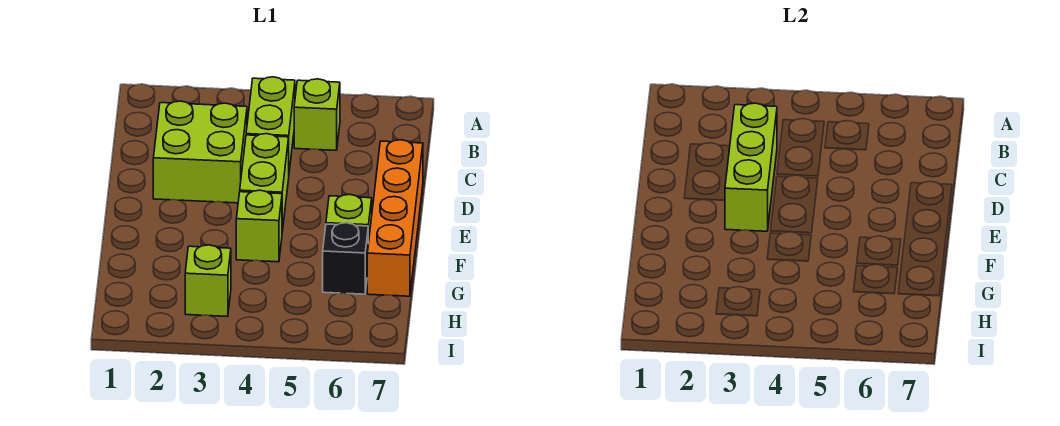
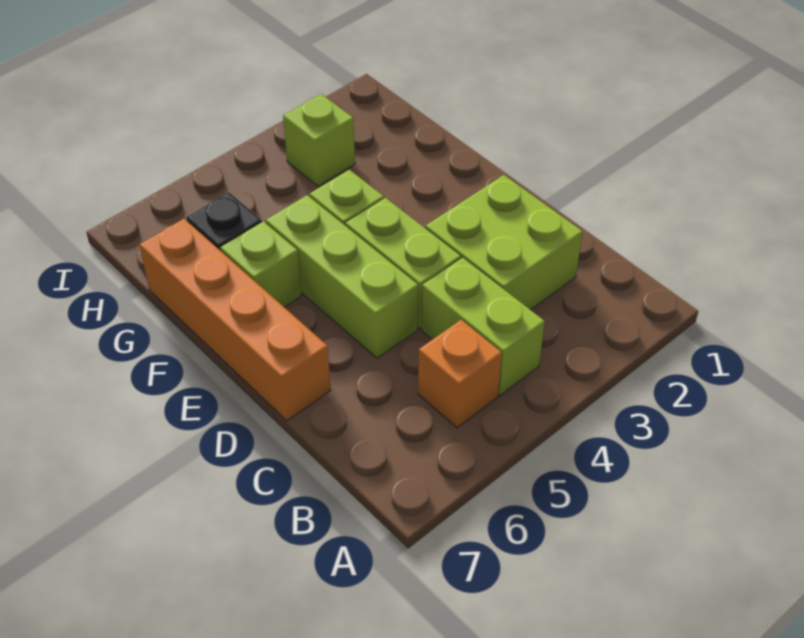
lime brick B5 level 1 -> orange brick B5 level 1
lime brick C3:E3 level 2 -> lime brick D5:F5 level 1

